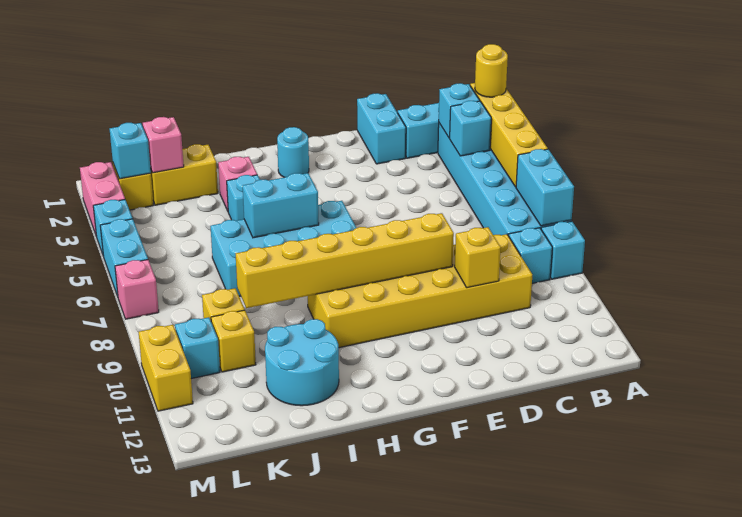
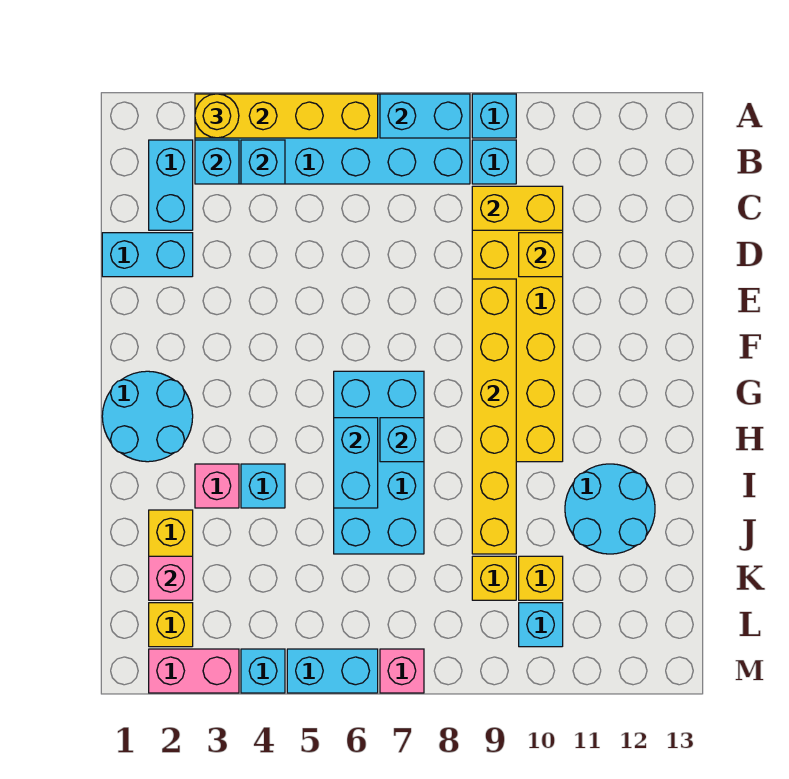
cyan round brick G2 level 1 -> cyan round brick G1:H2 level 1
cyan brick L2 level 2 -> cyan brick H7 level 2
yellow brick M10:M11 level 1 -> yellow brick C9:C10 level 2

